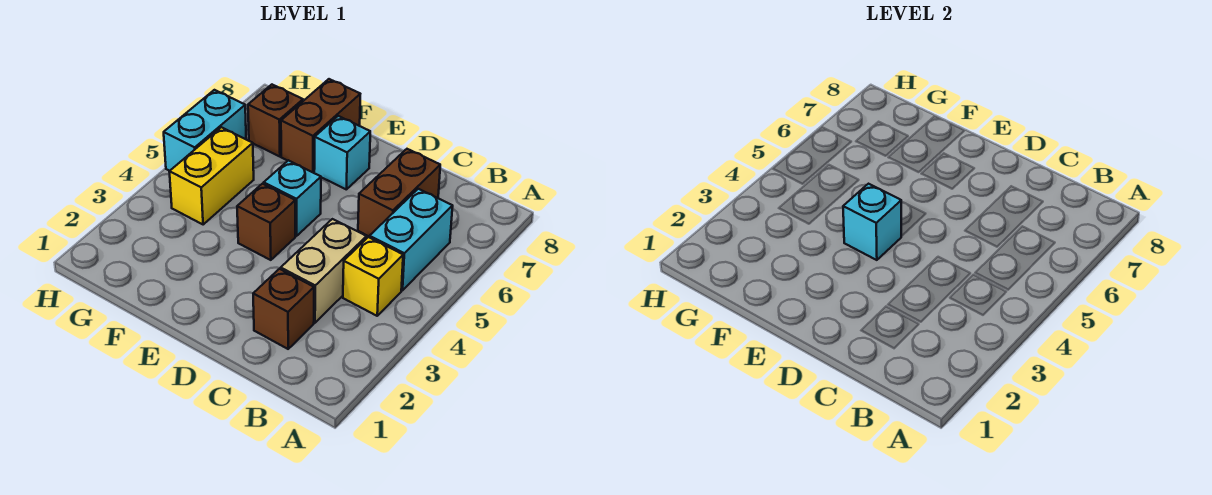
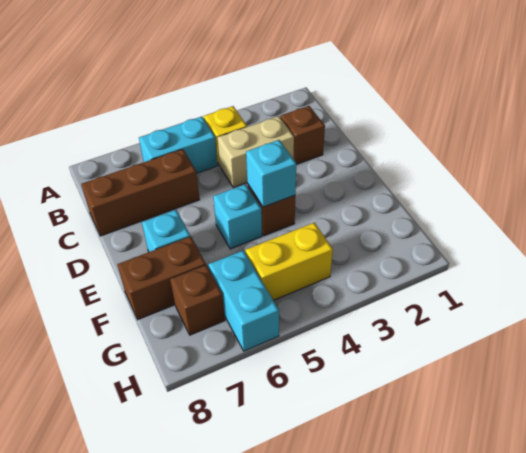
brown brick C6:C7 level 1 -> brown brick C6:C8 level 1
cyan brick H5:H6 level 1 -> cyan brick G6:H6 level 1

